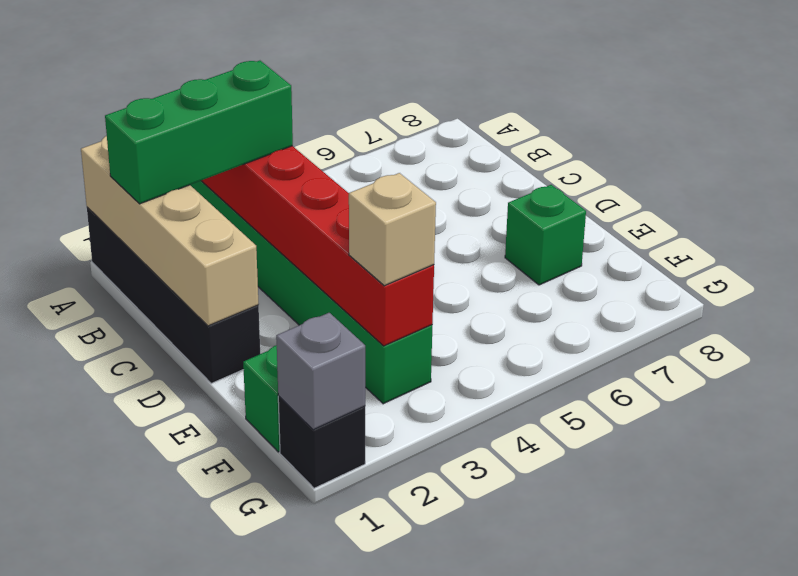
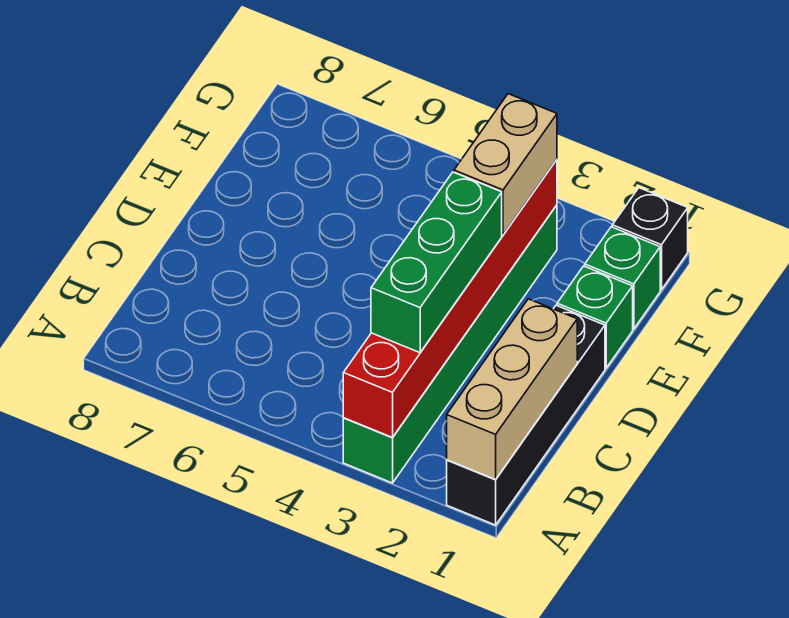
tan brick A1:D1 level 2 -> tan brick A1:C1 level 2
green brick B1:B3 level 3 -> green brick B3:D3 level 3
green brick E7 level 1 -> green brick E1 level 1
tan brick F3 level 3 -> tan brick E3:F3 level 3
grey brick G1 level 2 -> none

